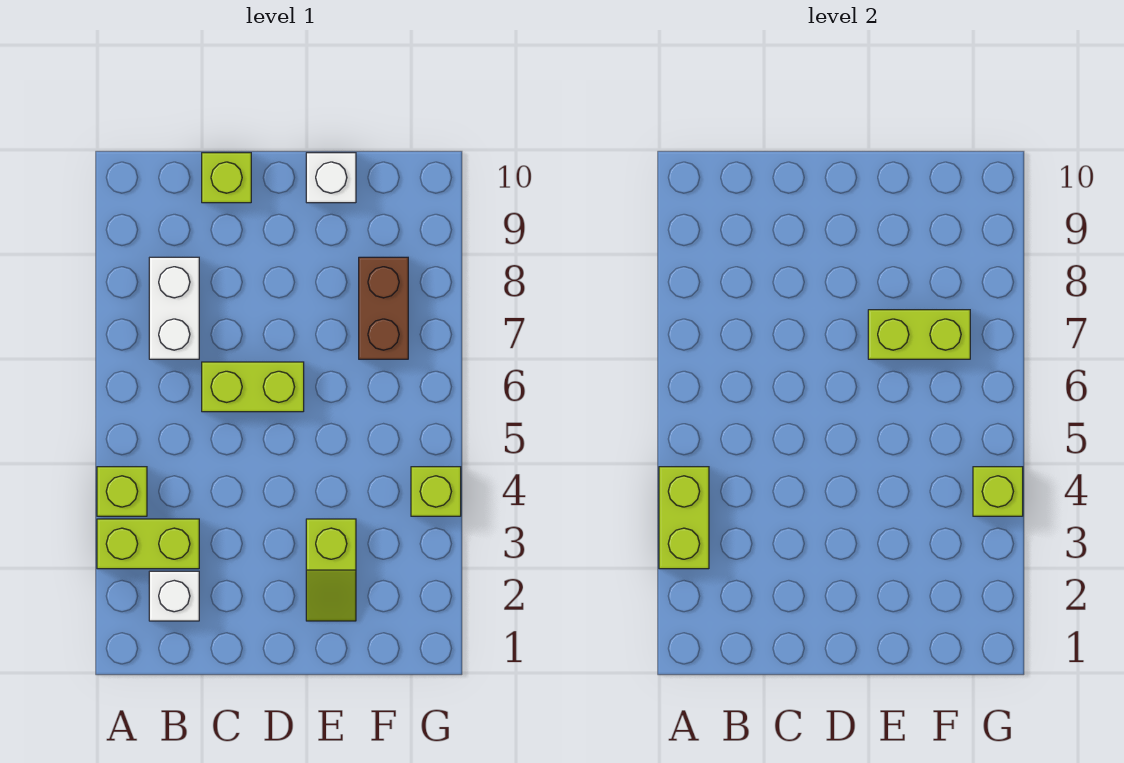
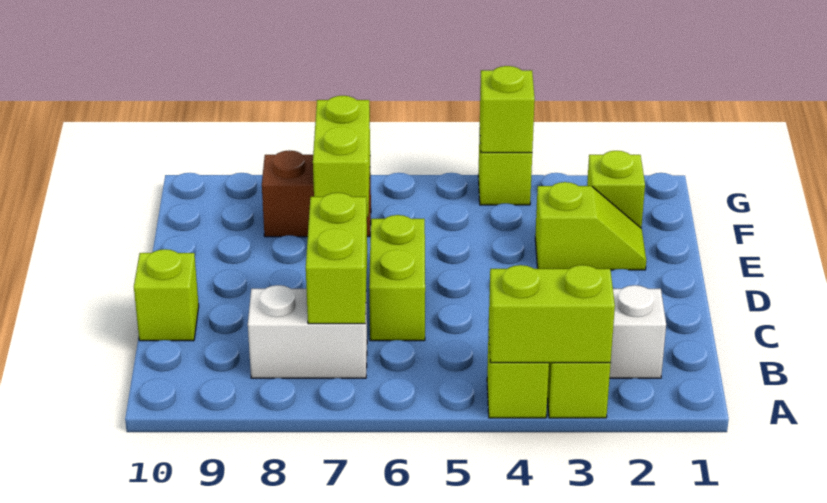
none -> lime brick B7:C7 level 2
white brick E10 level 1 -> none
none -> lime brick F2 level 1

